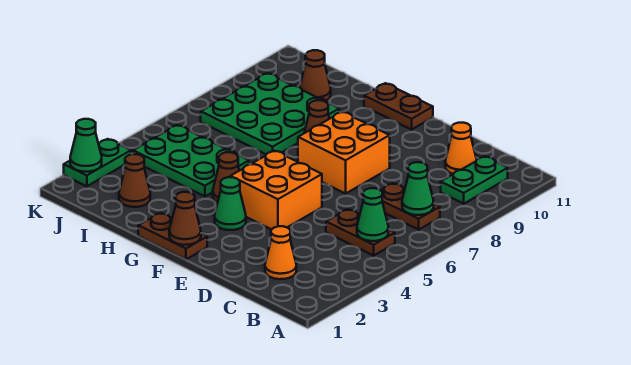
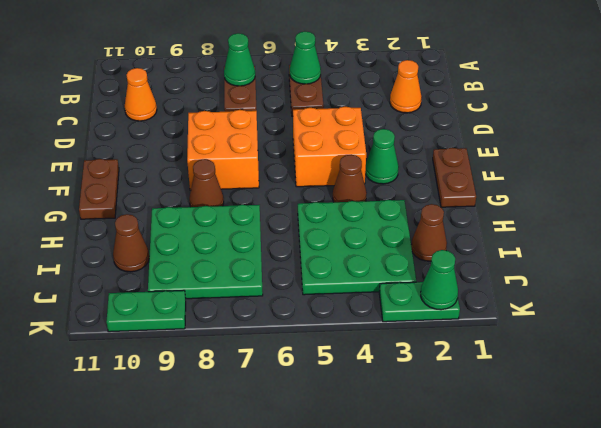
green plate B9:B10 level 1 -> green plate K9:K10 level 1
brown cone F1 level 2 -> none
green plate H4:J5 level 1 -> green plate H3:J5 level 1

